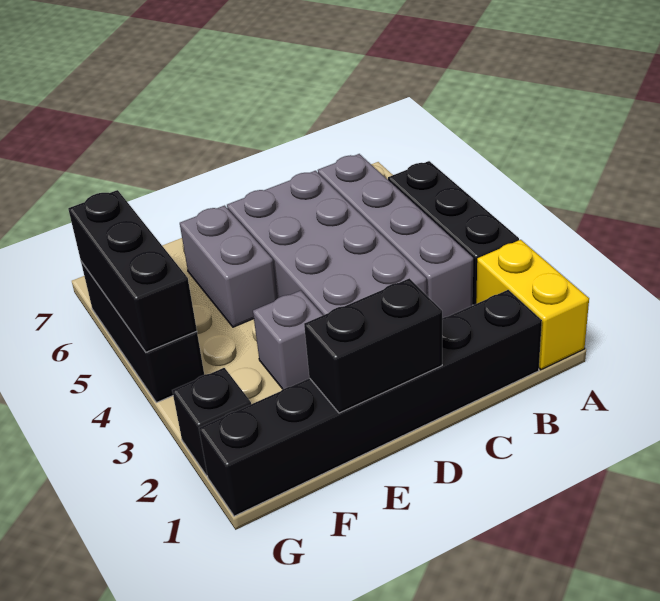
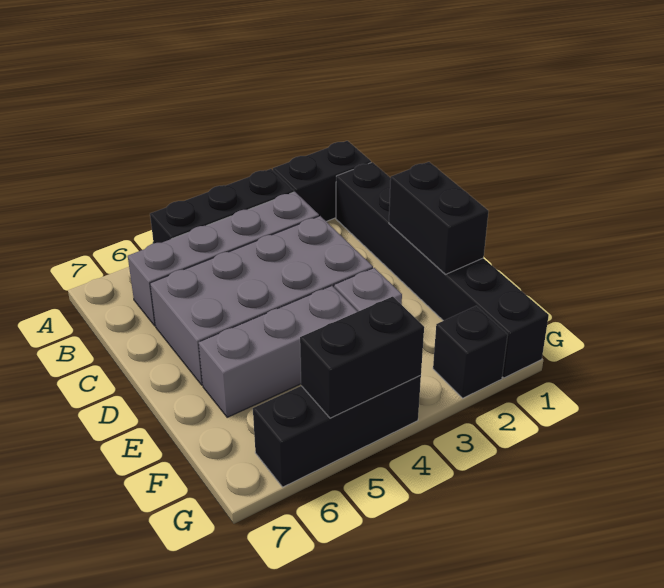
yellow brick A1:A2 level 1 -> black brick A1:A2 level 1
grey brick E5:E6 level 1 -> grey brick E4:E6 level 1
black brick G4:G6 level 2 -> black brick G4:G5 level 2

